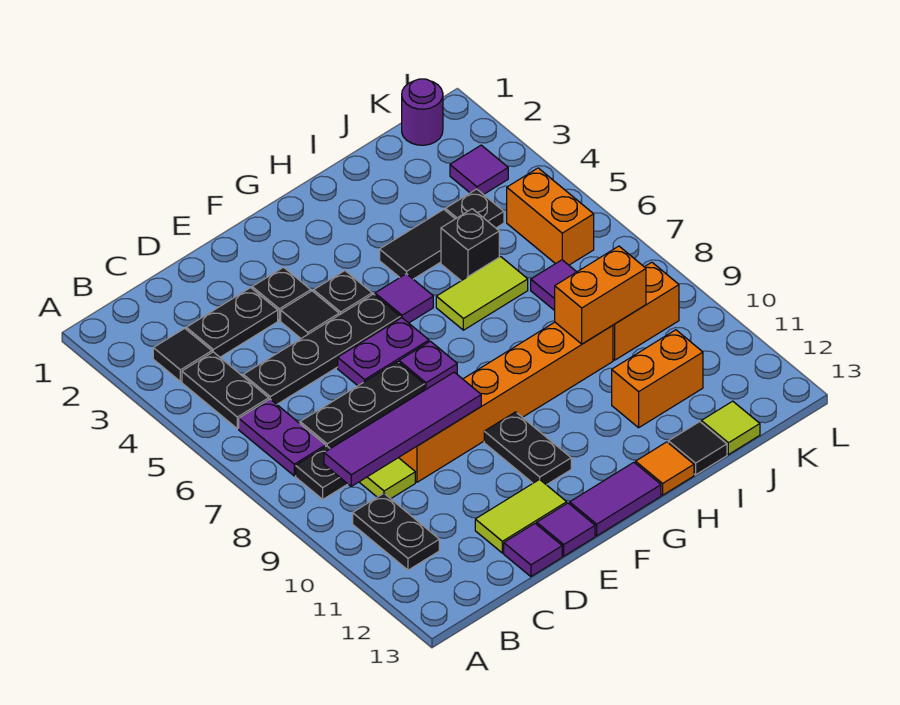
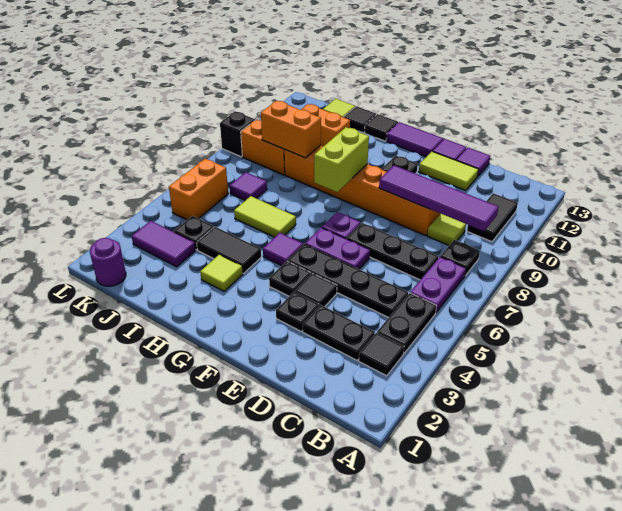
black plate B10:B11 level 1 -> black tile B10:B11 level 1
none -> lime brick G8:G9 level 2
none -> lime tile H3 level 1
orange tile H13 level 1 -> black tile H13 level 1
black brick I5 level 1 -> black brick L9 level 1
purple tile K3 level 1 -> purple tile J3:K3 level 1

